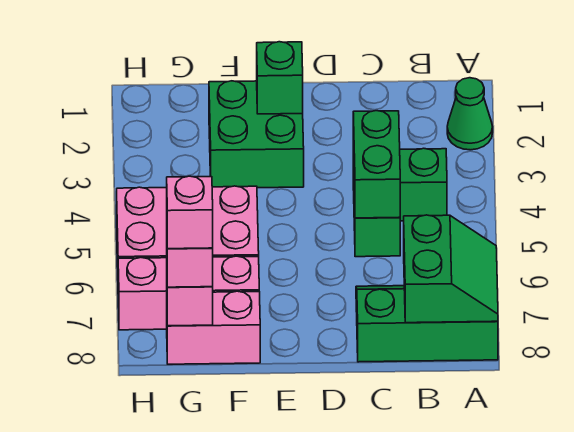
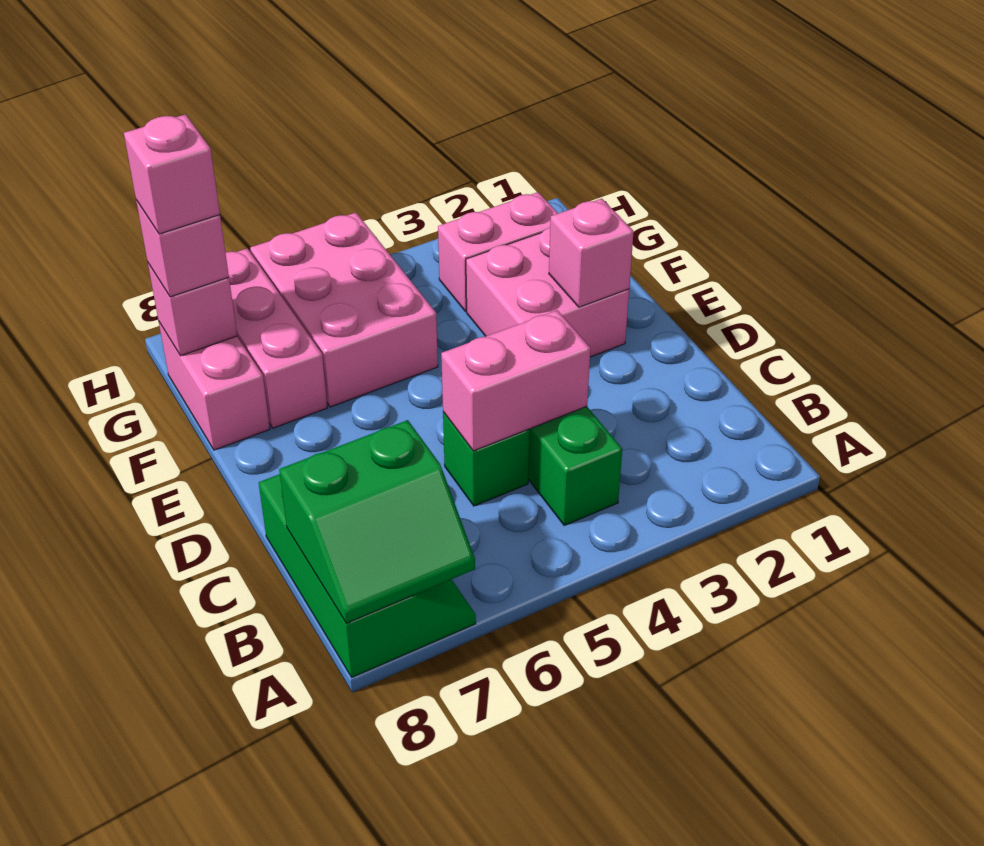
green cone A2 level 1 -> none
green brick C4:C5 level 2 -> pink brick C4:C5 level 2
green brick E2:F3 level 1 -> pink brick E2:F3 level 1
green brick E2 level 2 -> pink brick E2 level 2
none -> pink brick G2:G3 level 1

